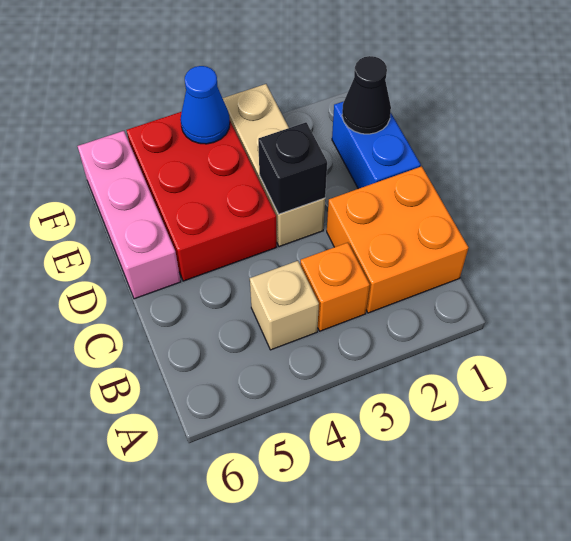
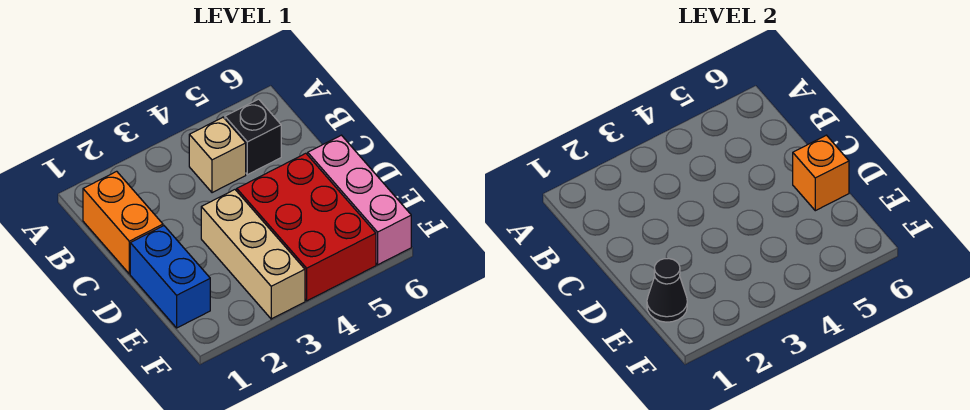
orange brick B1:C2 level 1 -> orange brick B1:C1 level 1
orange brick B3 level 1 -> orange brick D6 level 2
black brick D3 level 2 -> black brick B5 level 1
blue cone F4 level 2 -> none

